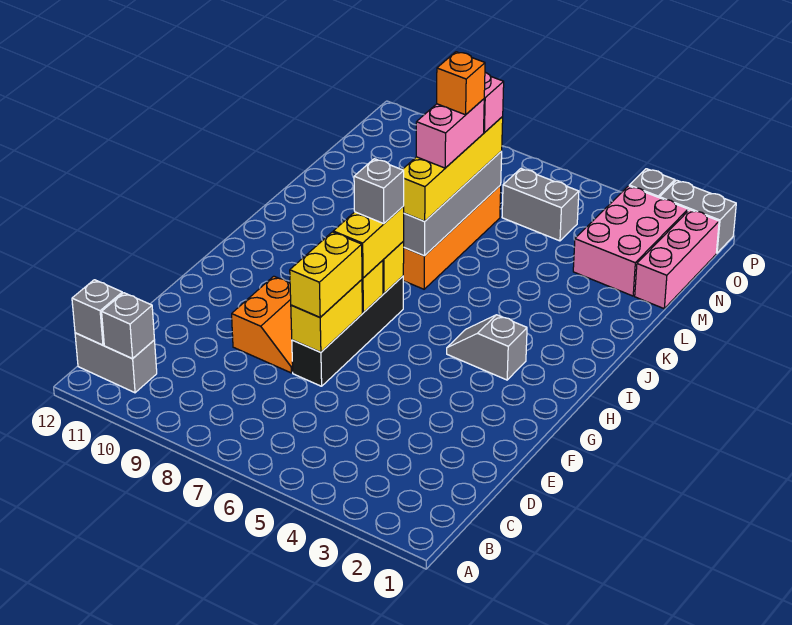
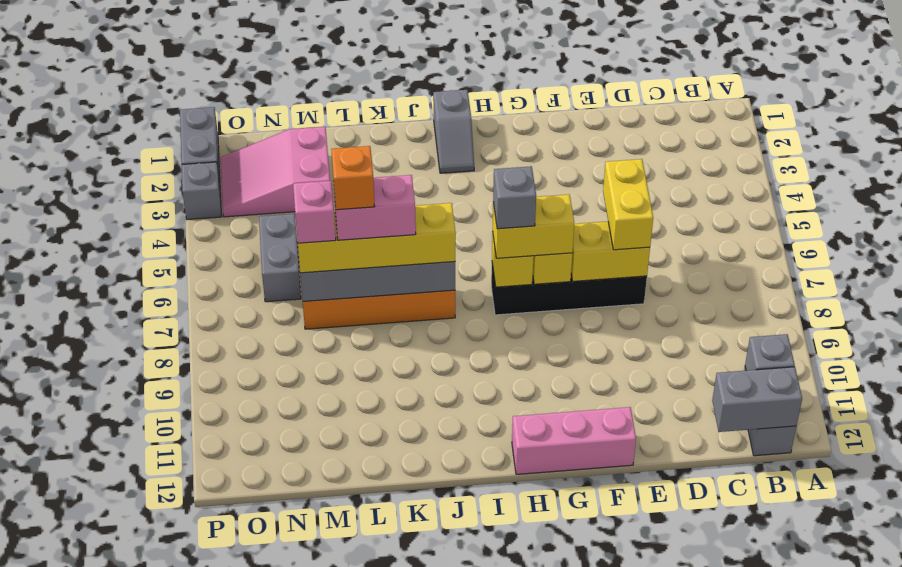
grey brick B12 level 2 -> grey brick B12:C12 level 2
yellow brick E7:F7 level 3 -> yellow brick E6:E7 level 3
orange slope E8:F9 level 1 top 9 -> none
grey slope H3:H4 level 1 top 3 -> grey slope I1:I2 level 1 top 1
pink brick M1:O1 level 1 -> pink brick F12:H12 level 1
pink brick M2:O3 level 1 -> pink slope M2:O3 level 1 top M

